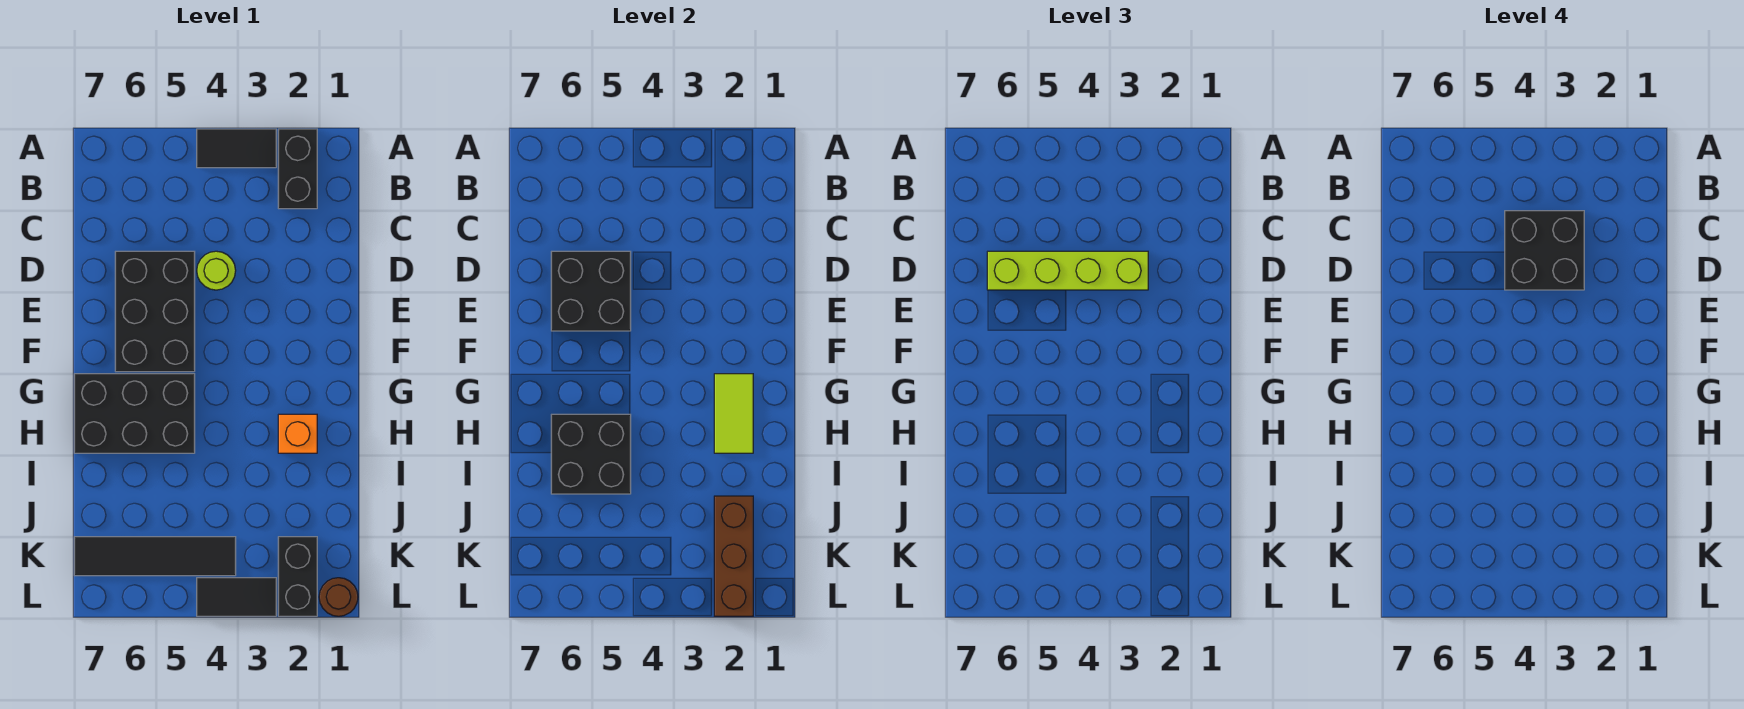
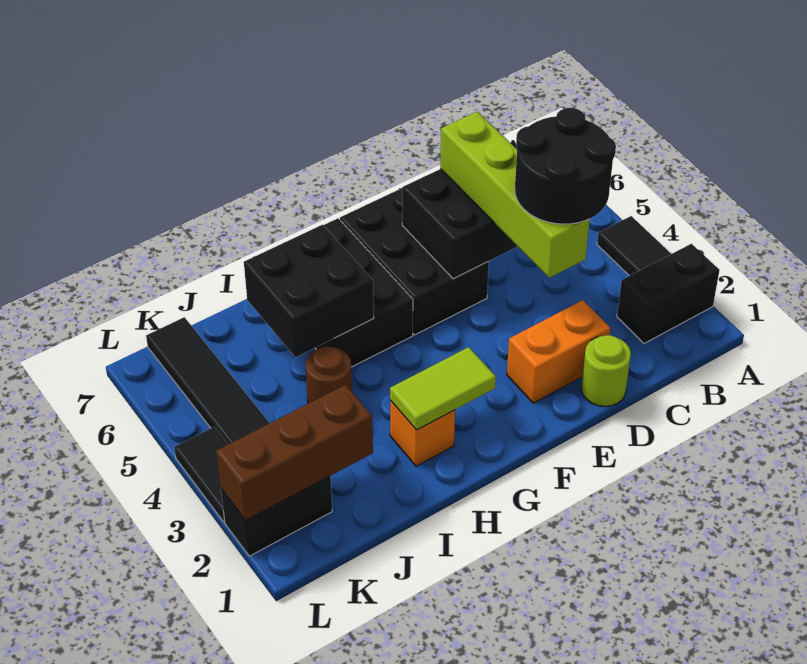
black brick C3:D4 level 4 -> black round brick C3:D4 level 4
none -> orange brick D2:E2 level 1
lime round brick D4 level 1 -> lime round brick D1 level 1
black brick D5:F6 level 1 -> black brick E5:F7 level 1
brown round brick L1 level 1 -> brown round brick I4 level 1

